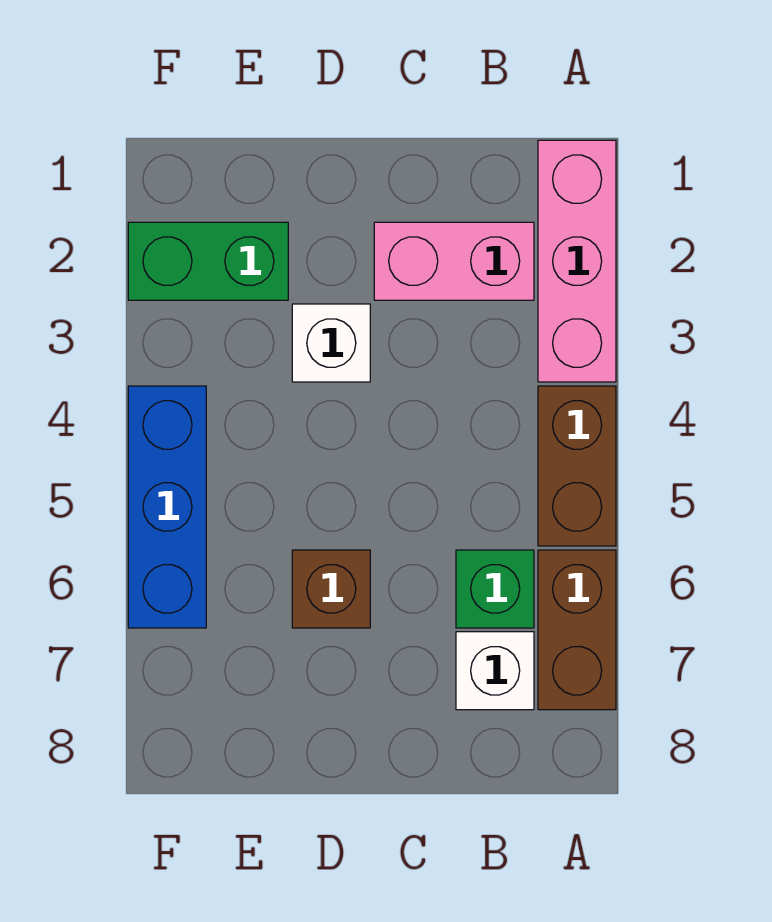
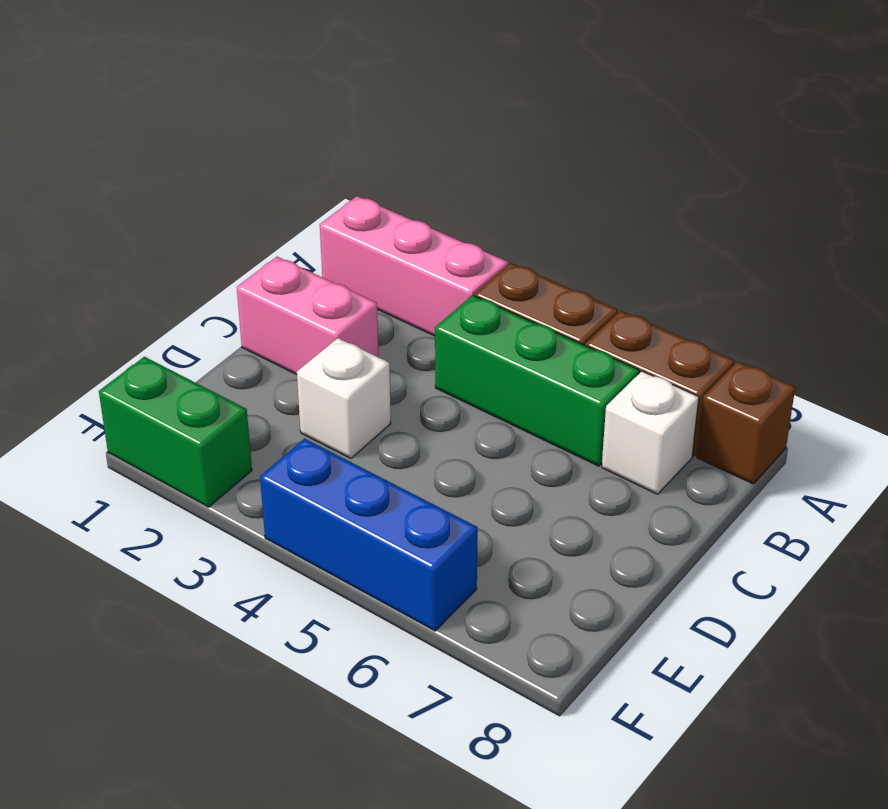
pink brick B2:C2 level 1 -> pink brick C1:C2 level 1
green brick B6 level 1 -> green brick B4:B6 level 1
brown brick D6 level 1 -> brown brick A8 level 1
green brick E2:F2 level 1 -> green brick F1:F2 level 1

